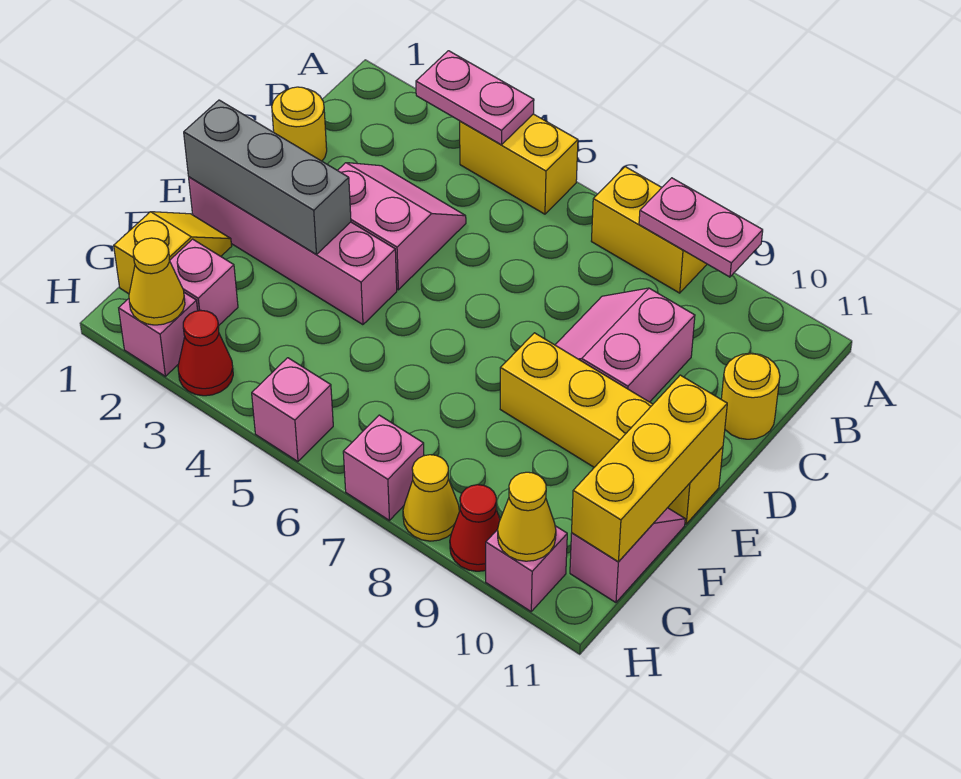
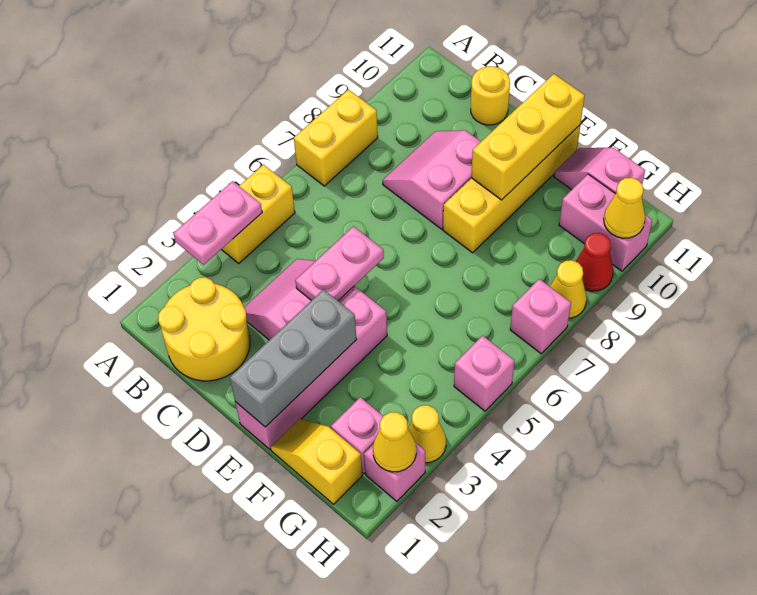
pink plate A8:A9 level 2 -> pink plate D4:D5 level 2
yellow round brick C1 level 1 -> yellow round brick B1:C2 level 1
pink slope C8:D9 level 1 top 9 -> pink slope C8:D9 level 1 top D
yellow brick E11:G11 level 2 -> yellow brick E9:E11 level 2
red cone H3 level 1 -> yellow cone H3 level 1
pink brick H10 level 1 -> pink brick G10:H10 level 1

